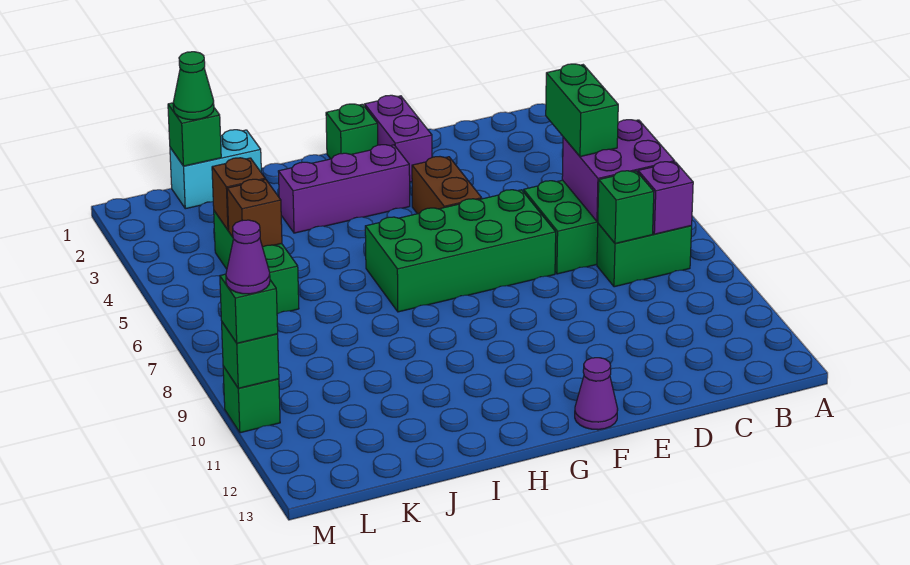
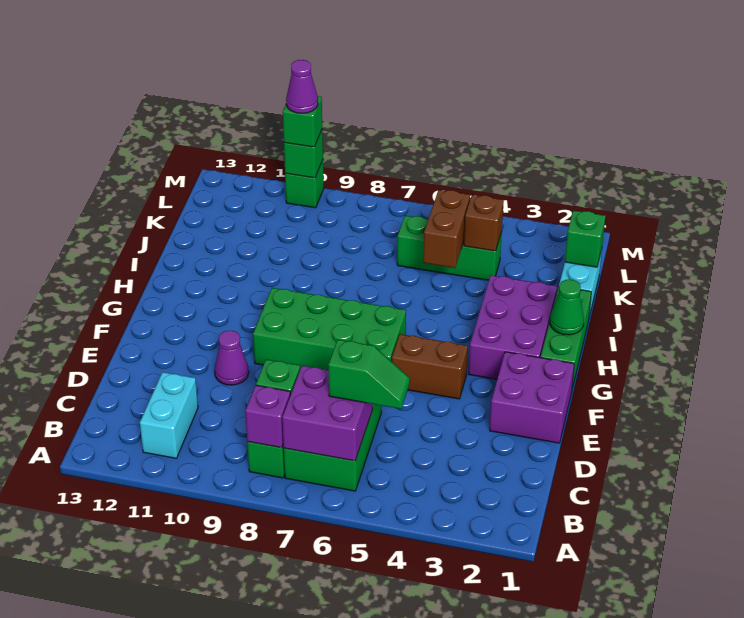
none -> cyan brick B11:C11 level 1
green brick C5:C6 level 3 -> green slope C5:C6 level 3 top 6
green brick E6:H7 level 1 -> green brick F6:G9 level 1
purple brick F1:F2 level 1 -> purple brick E1:F2 level 1
purple cone F13 level 1 -> purple cone E10 level 1
green brick G1 level 1 -> green brick G1:I1 level 1
purple brick G3:I3 level 1 -> purple brick G2:I3 level 1
green cone K1 level 3 -> green cone H1 level 2
brown brick K5 level 2 -> brown brick J5:K5 level 2

